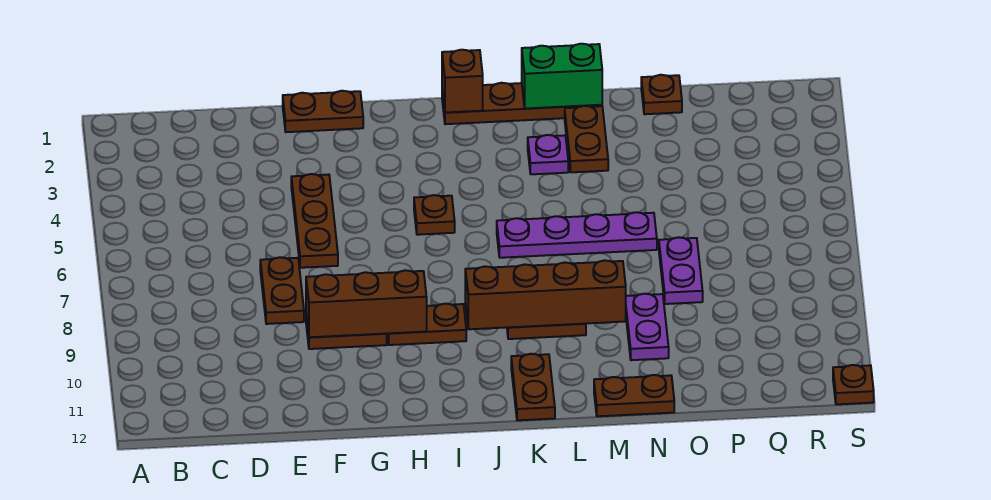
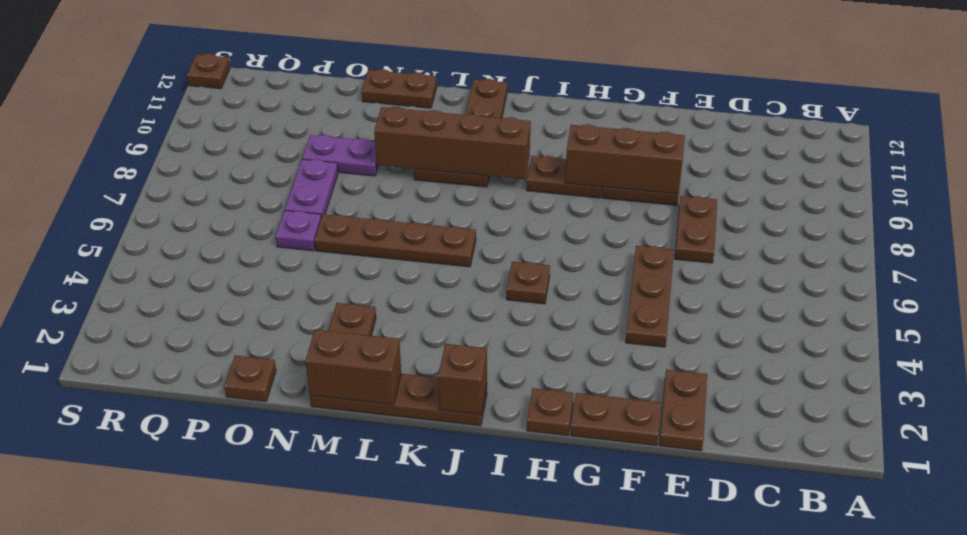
none -> brown plate E1:E2 level 1
none -> brown plate H1 level 1
purple plate K6:N6 level 1 -> brown plate K6:N6 level 1
green brick L1:M1 level 2 -> brown brick L1:M1 level 2
purple plate L3 level 1 -> purple plate O6 level 1
purple plate N9:N10 level 1 -> purple plate N9:O9 level 1

